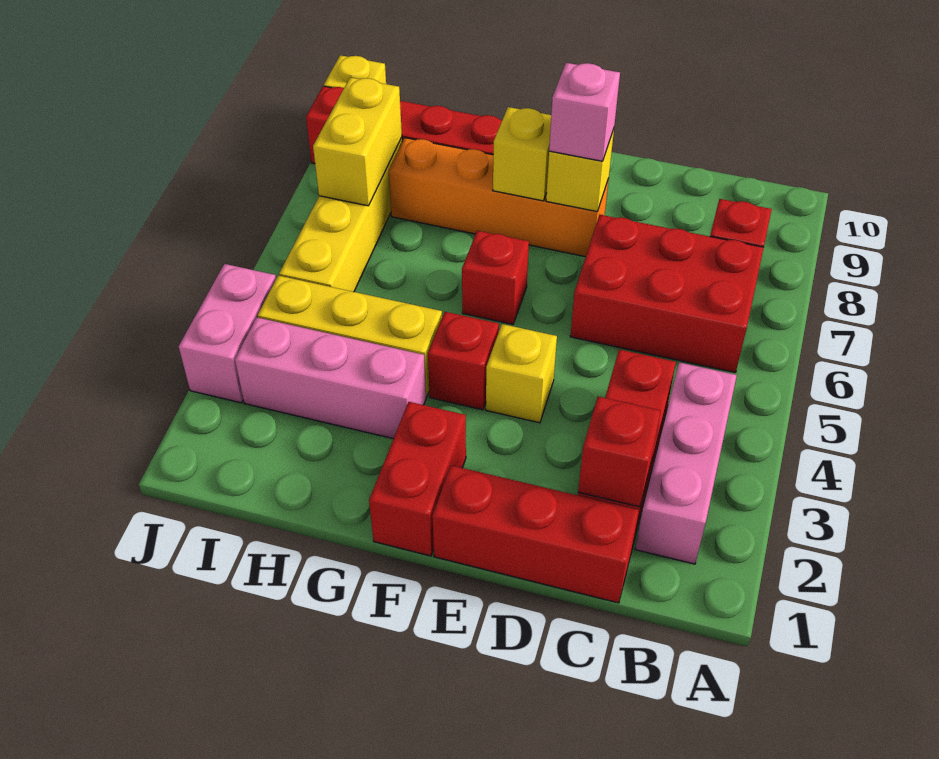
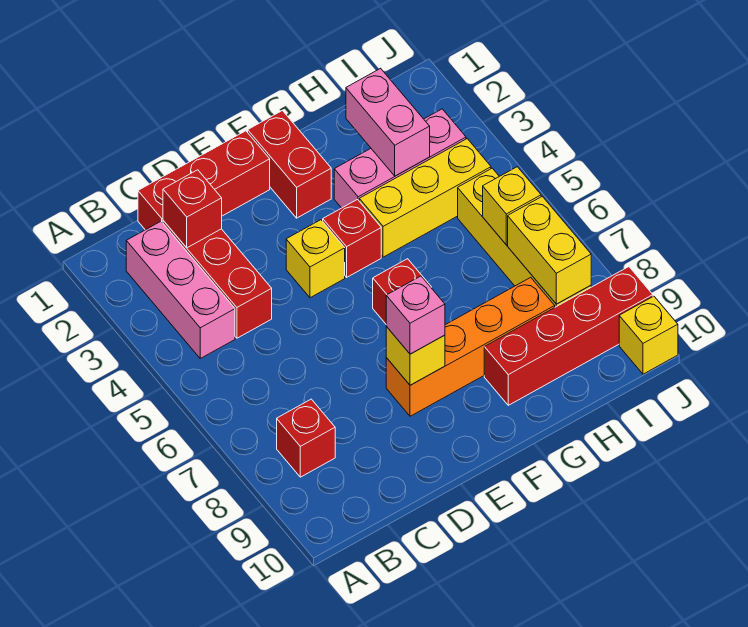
red brick B6:D7 level 1 -> none
yellow brick F8 level 2 -> yellow brick I6 level 2
pink brick J3:J4 level 1 -> pink brick H2:H3 level 2

